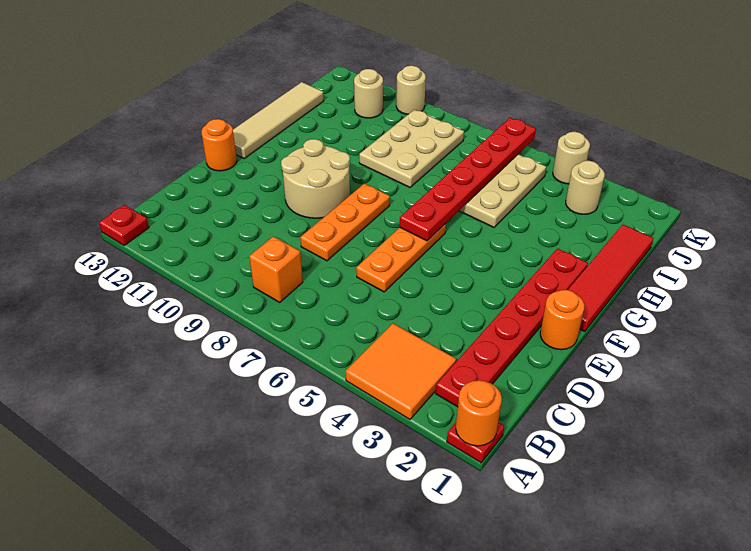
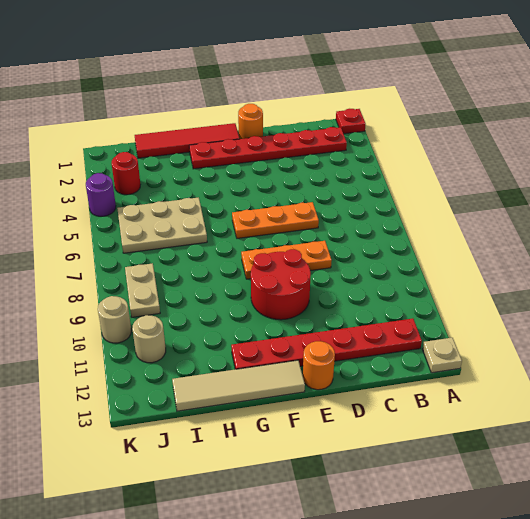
orange round brick A1 level 2 -> none
orange tile A3:B4 level 1 -> none
red plate A13 level 1 -> tan plate A13 level 1
orange brick B8 level 1 -> none
tan round brick E9:F10 level 1 -> red round brick E9:F10 level 1
red plate F6:K6 level 2 -> red plate B12:G12 level 1
tan plate H8:J9 level 1 -> tan plate J8:J9 level 1
tan round brick J3 level 1 -> red round brick J3 level 1
tan round brick K4 level 1 -> purple round brick K4 level 1

